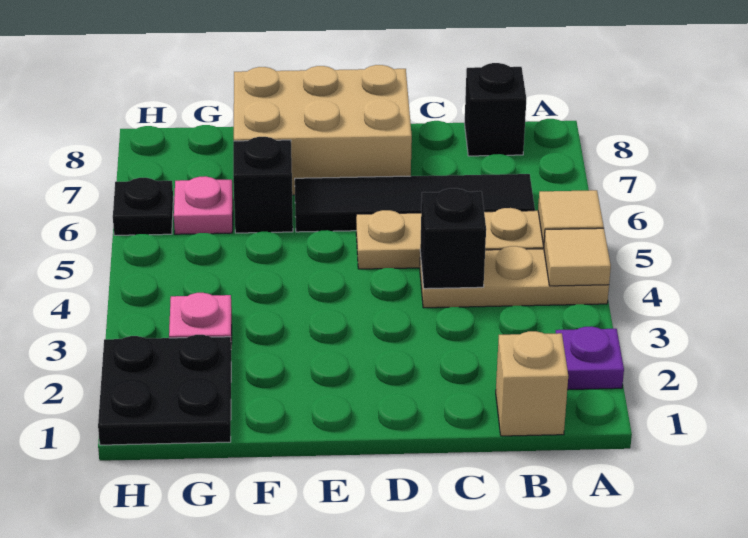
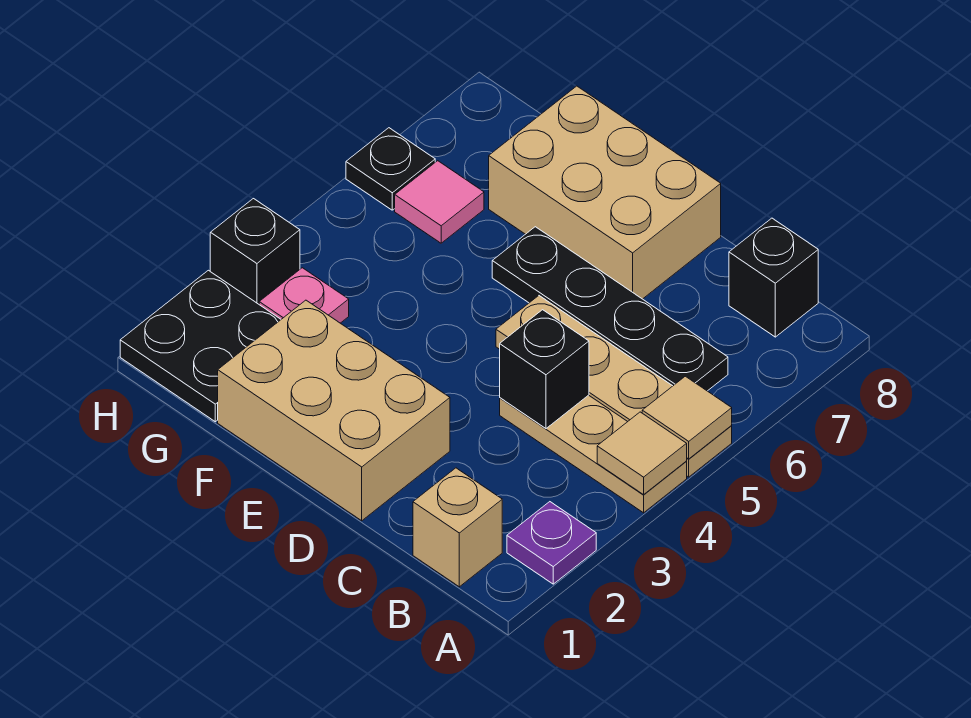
black tile B6:E6 level 1 -> black plate B6:E6 level 1
none -> tan brick D1:F2 level 1
black brick F6 level 1 -> black brick H3 level 1
pink plate G6 level 1 -> pink tile G6 level 1

